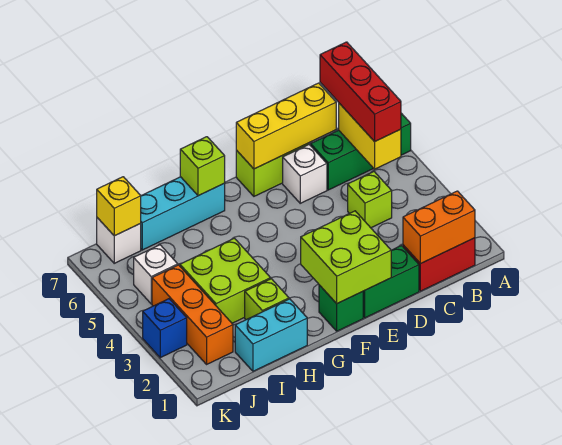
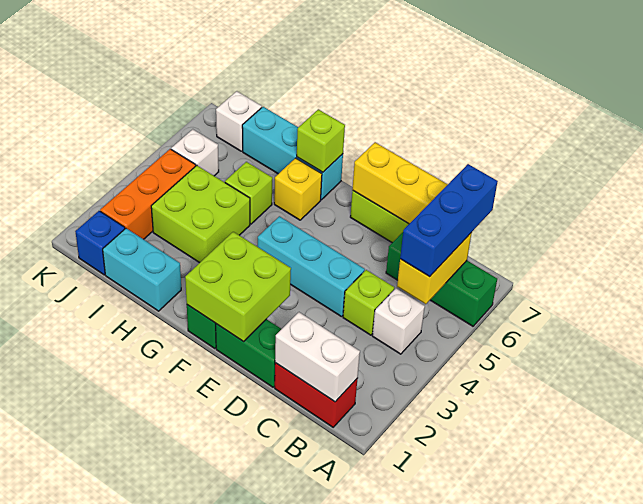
orange brick B1:C1 level 2 -> white brick B1:C1 level 2
red brick B5:B7 level 3 -> blue brick B5:B7 level 3
none -> cyan brick D4:F4 level 1
white brick D6 level 1 -> white brick B4 level 1
lime brick H2 level 1 -> lime brick H5 level 1
yellow brick J7 level 2 -> yellow brick G6 level 1
blue brick K3 level 1 -> blue brick J1 level 1

